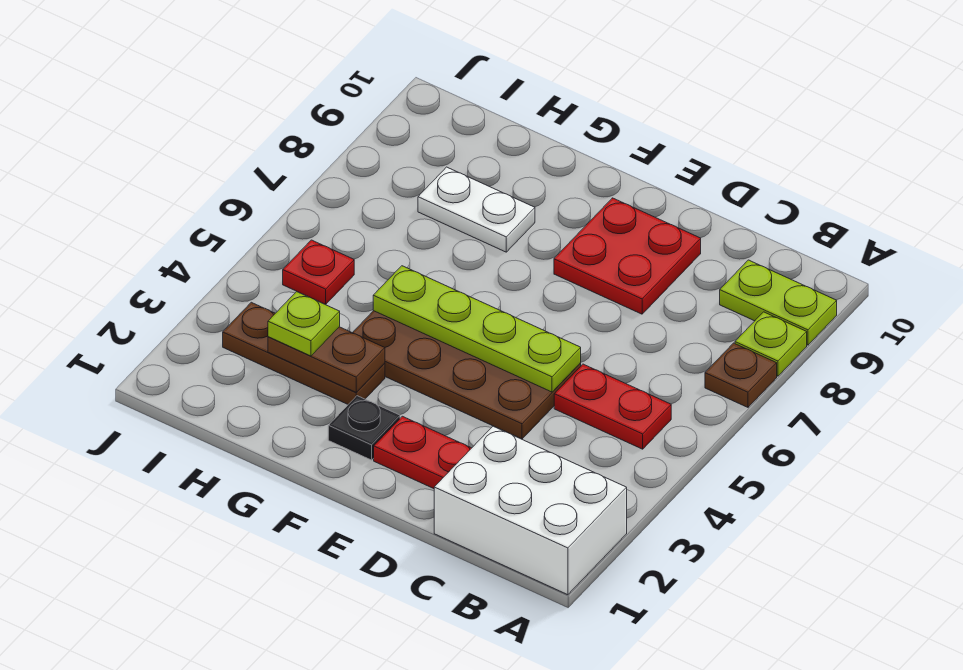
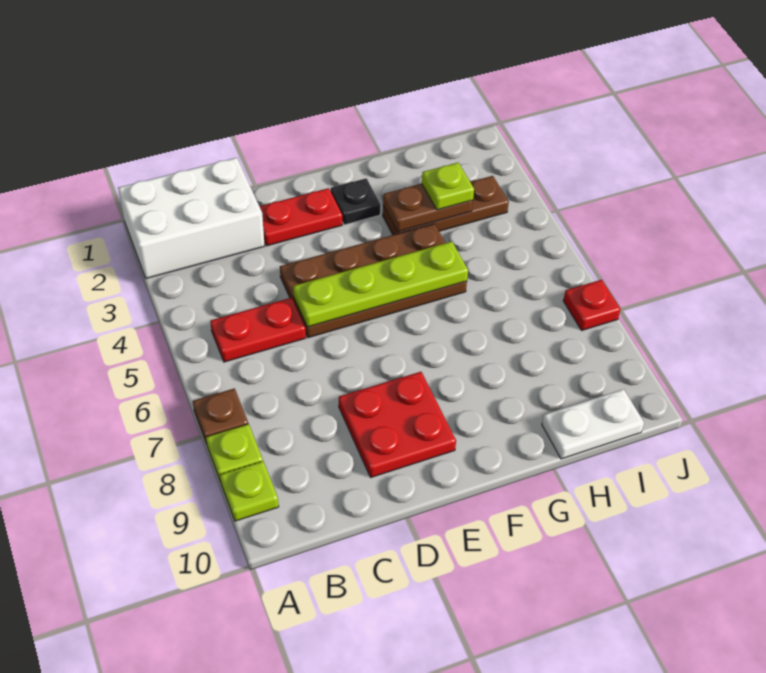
lime plate A9:B9 level 1 -> lime plate A9 level 1
white plate G8:H8 level 1 -> white plate H10:I10 level 1
red plate I5 level 1 -> red plate J7 level 1

